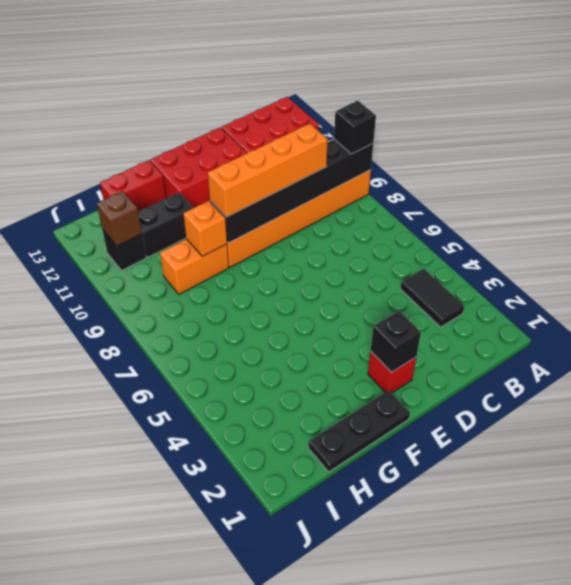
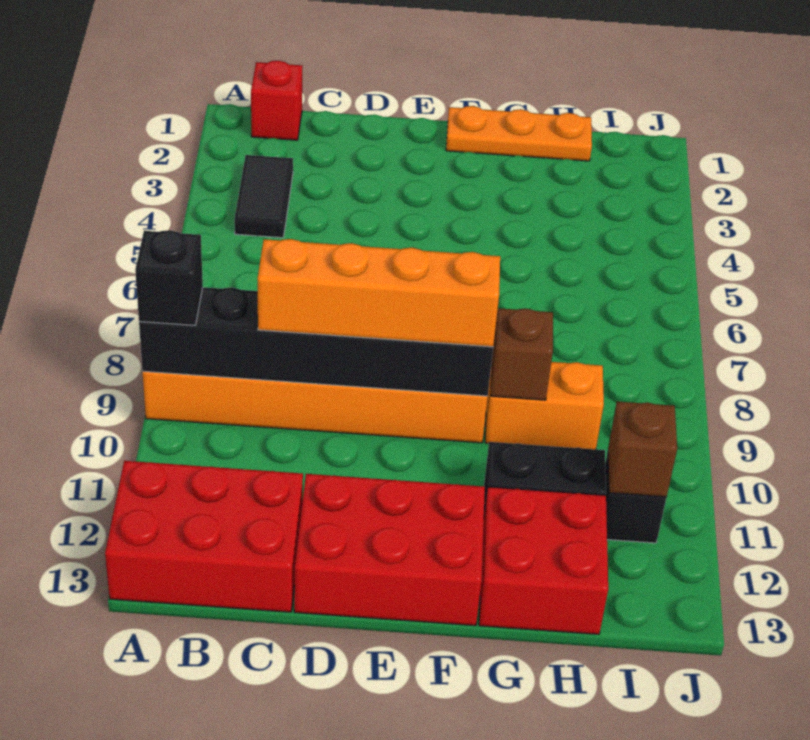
red brick E2 level 1 -> red brick B1 level 1
black brick E2 level 2 -> none
black plate F1:H1 level 1 -> orange plate F1:H1 level 1
orange brick G9 level 2 -> brown brick G9 level 2
red brick G13:H13 level 1 -> red brick G12:H13 level 1

